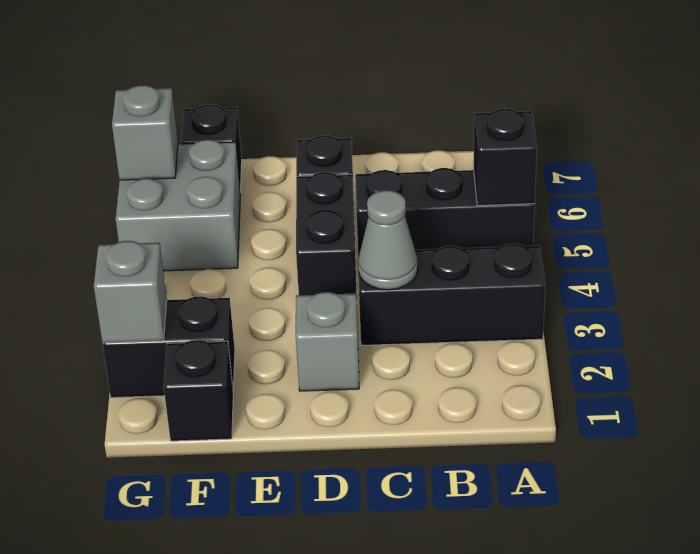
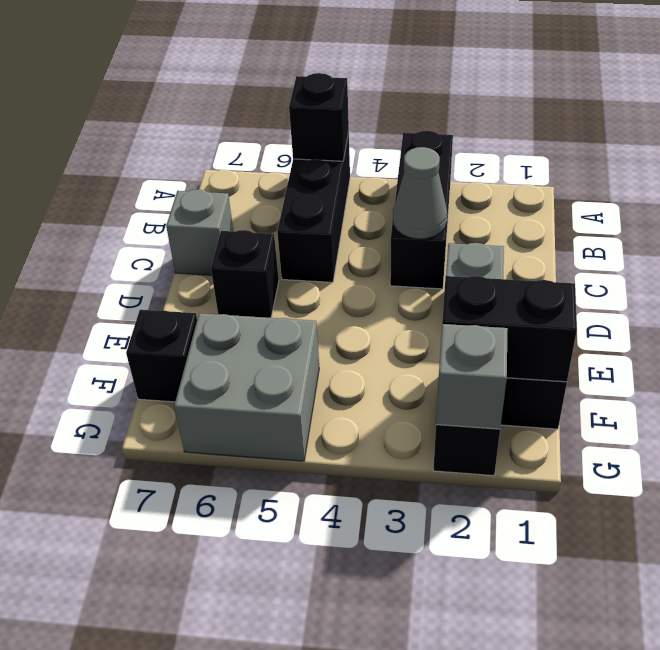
black brick D4:D5 level 1 -> black brick F1:F2 level 2
grey brick G6 level 2 -> grey brick C7 level 1

